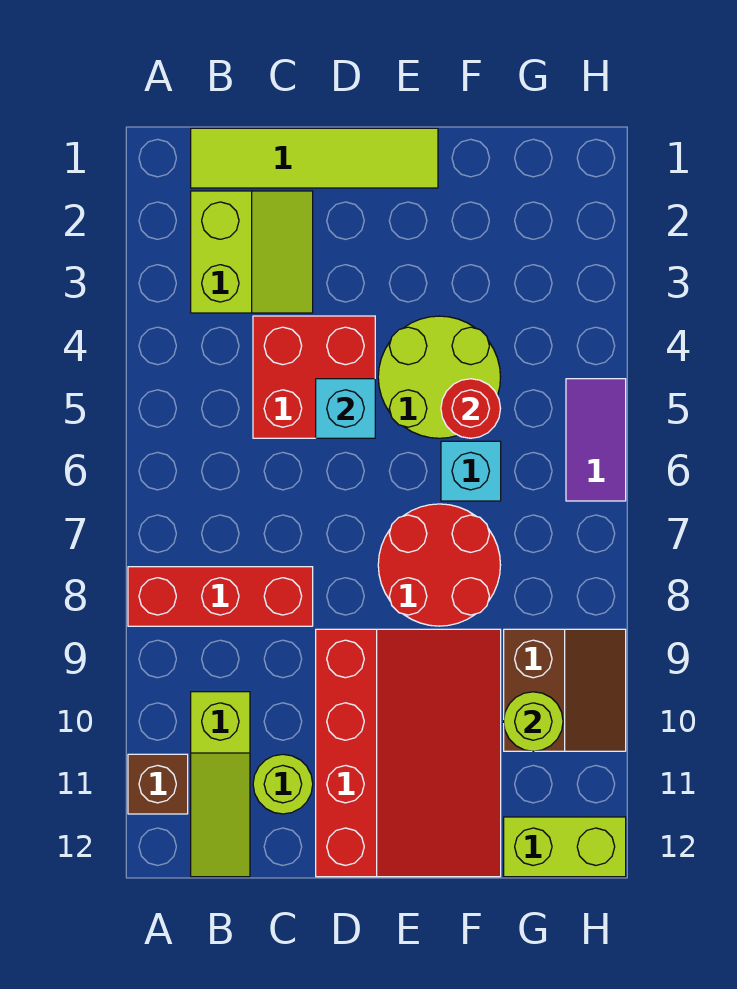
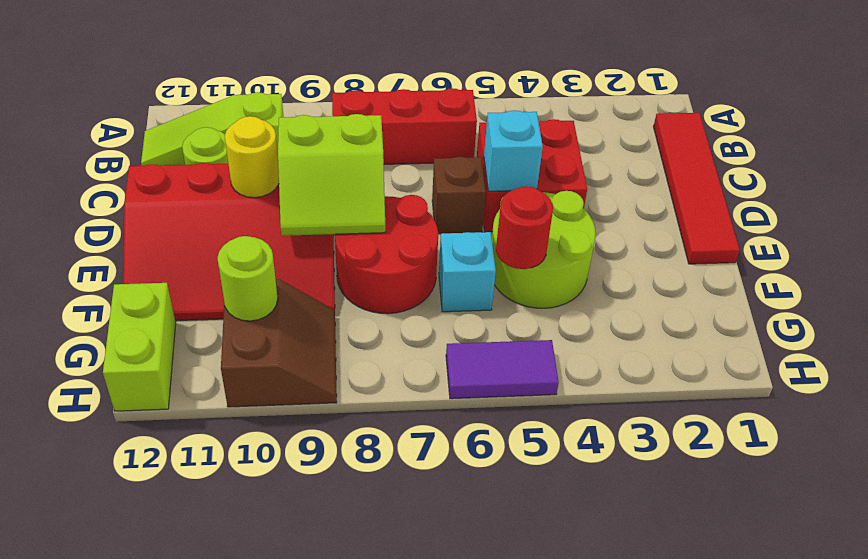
red brick A8:C8 level 1 -> red brick B6:B8 level 1
brown brick A11 level 1 -> brown brick D6 level 1
lime tile B1:E1 level 1 -> red tile B1:E1 level 1
lime slope B2:C3 level 1 top B -> lime slope D8:E9 level 2 top D
none -> yellow round brick D10 level 2
brown slope G9:H10 level 1 top G -> brown slope G9:H10 level 1 top 10

